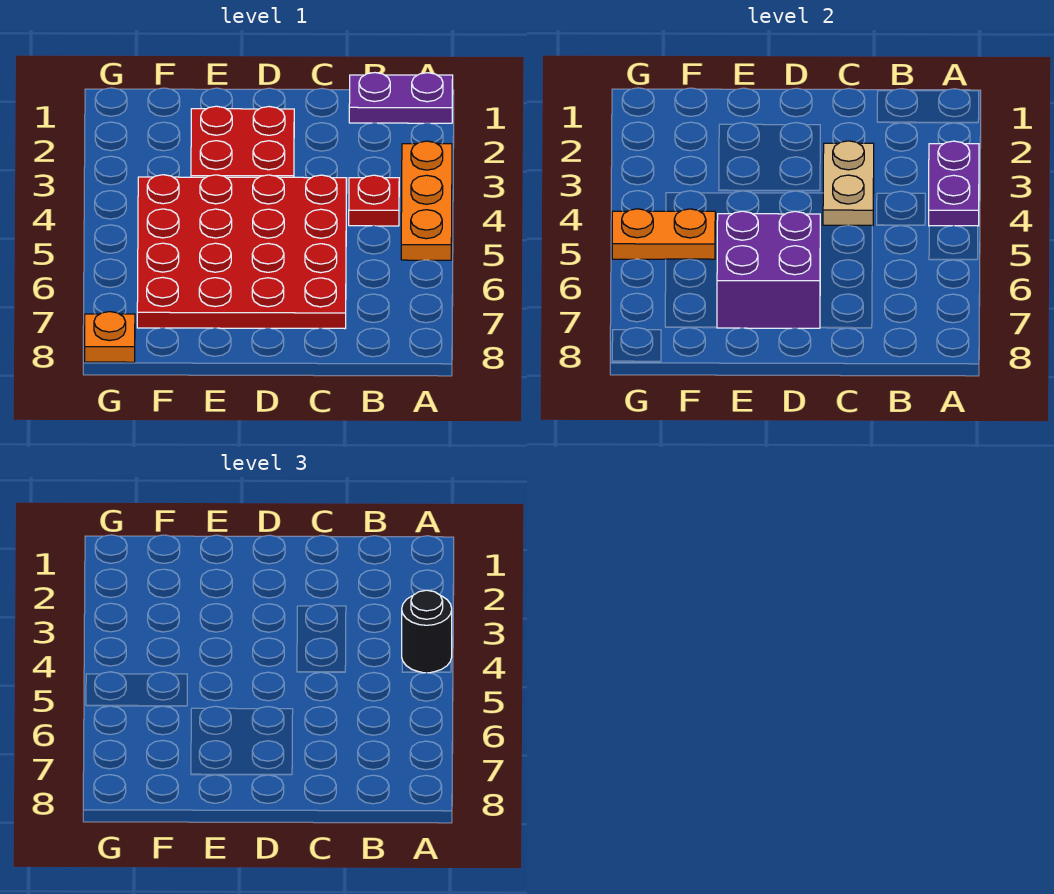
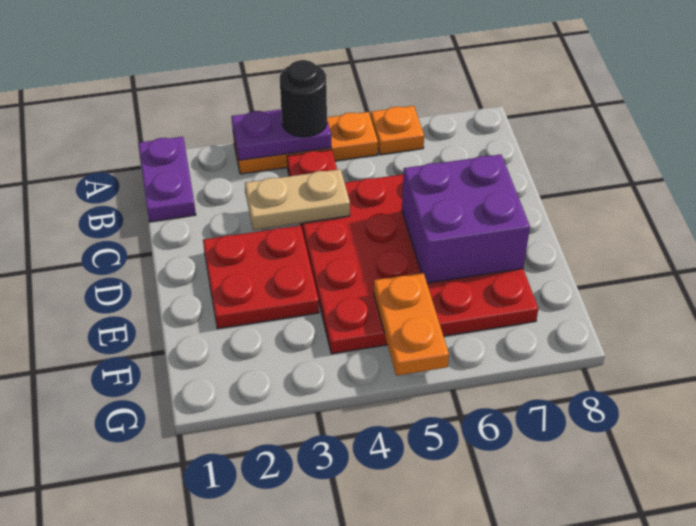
orange plate G8 level 1 -> orange plate A6 level 1

